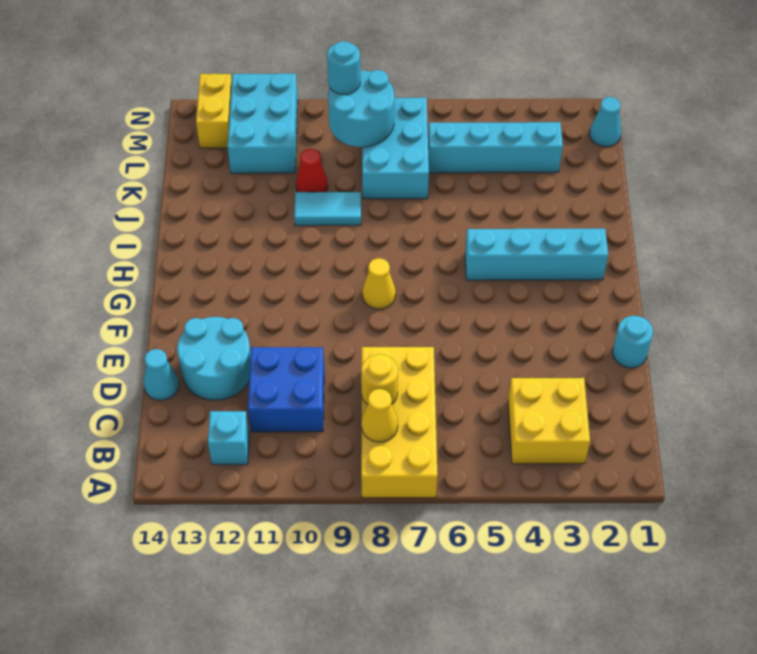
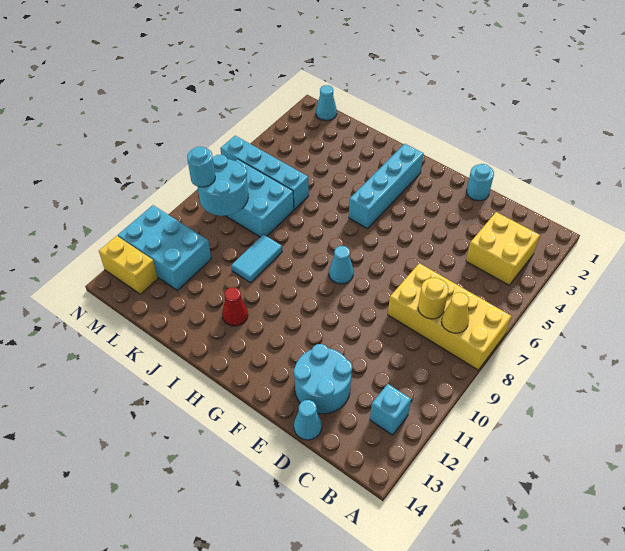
blue brick C10:D11 level 1 -> none
yellow cone G8 level 1 -> cyan cone G8 level 1
red cone K10 level 1 -> red cone I12 level 1
cyan brick L3:L6 level 1 -> cyan brick K6:N6 level 1

